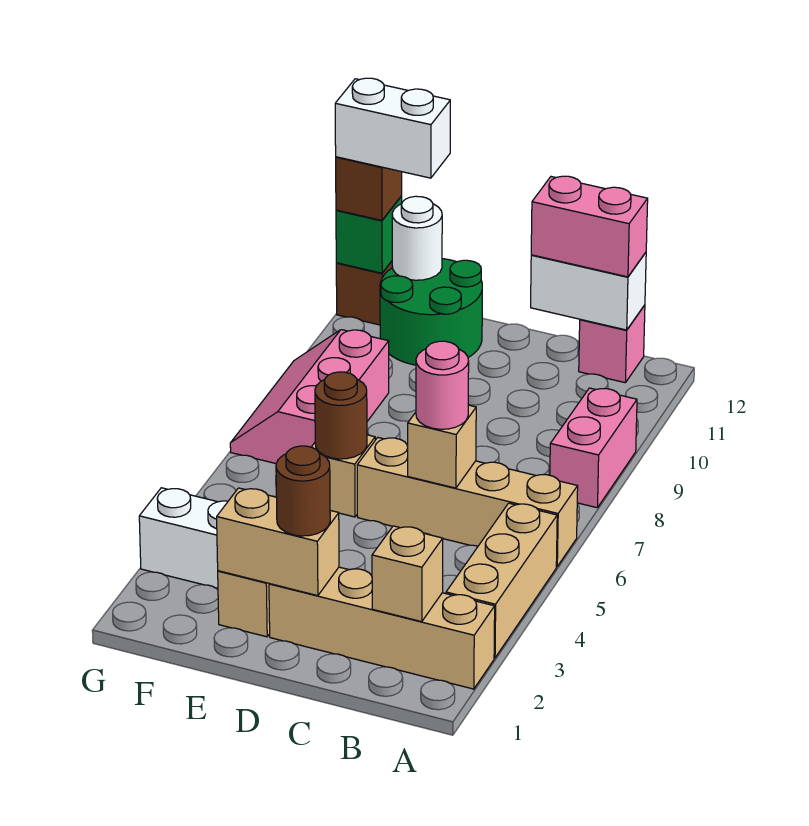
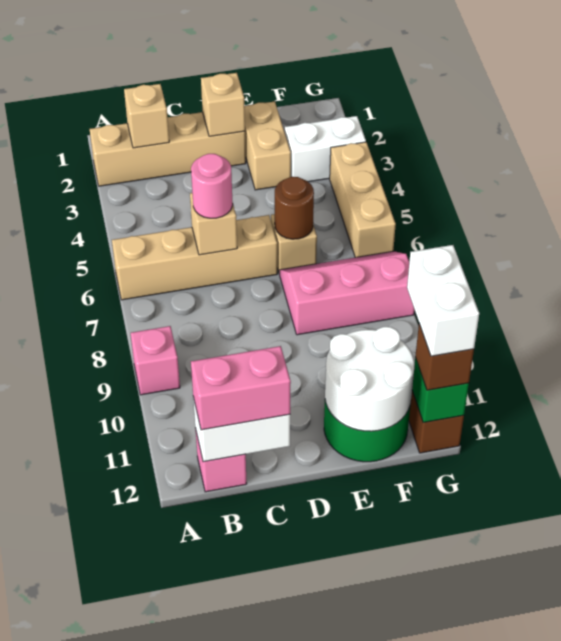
tan brick A3:A5 level 1 -> tan brick G4:G6 level 1
pink brick A8:A9 level 1 -> pink brick A9 level 1
tan brick D2:E2 level 2 -> tan brick D2 level 2
brown round brick D2 level 3 -> none
pink slope F7:G9 level 1 top F -> pink slope E7:G8 level 1 top 8
white round brick F12 level 2 -> white round brick E11:F12 level 2
white brick F12:G12 level 4 -> white brick G11:G12 level 4

